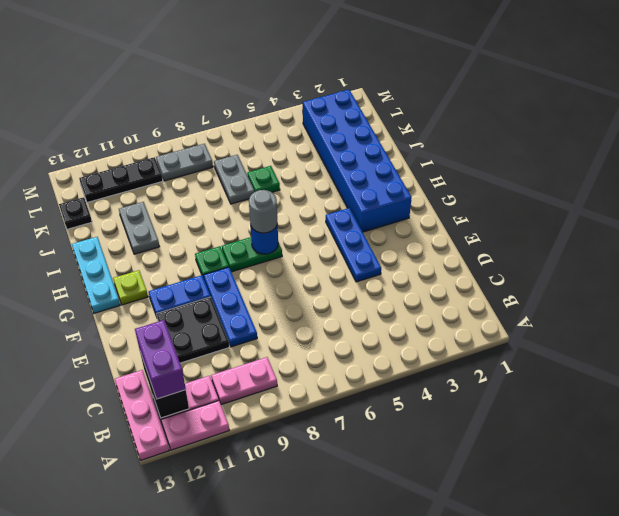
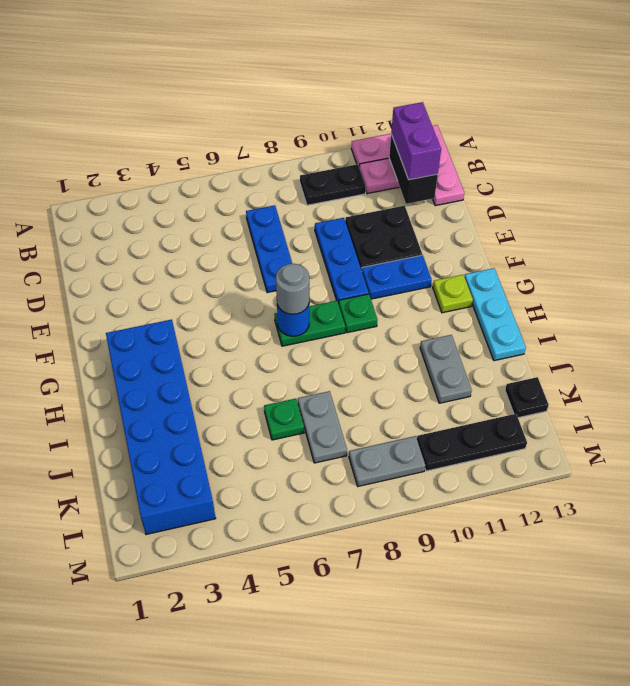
pink plate B9:B10 level 1 -> black plate B9:B10 level 1
blue plate E4:G4 level 1 -> blue plate C7:E7 level 1

